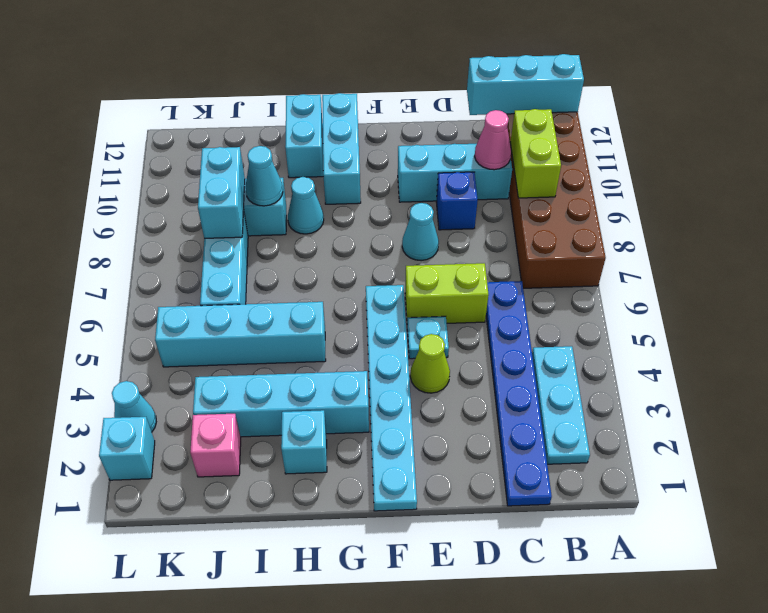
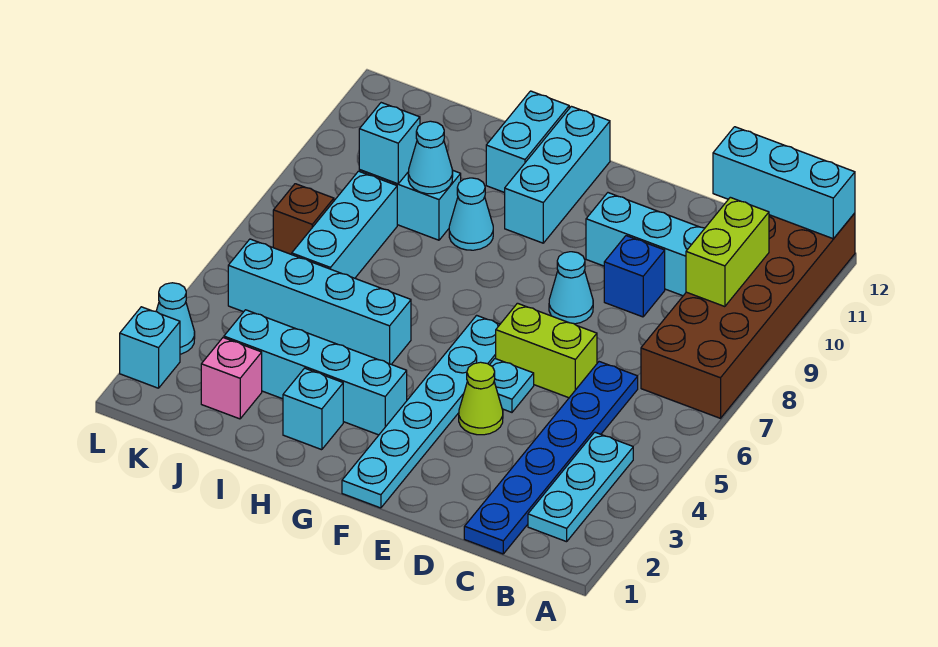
pink cone C10 level 2 -> none
cyan brick J8:J9 level 2 -> cyan brick J9 level 2
none -> brown brick K7 level 1

